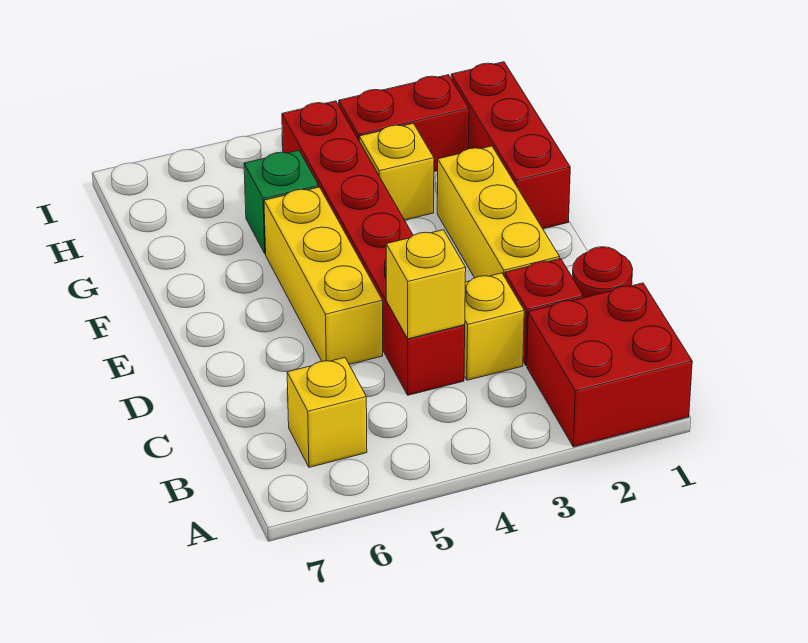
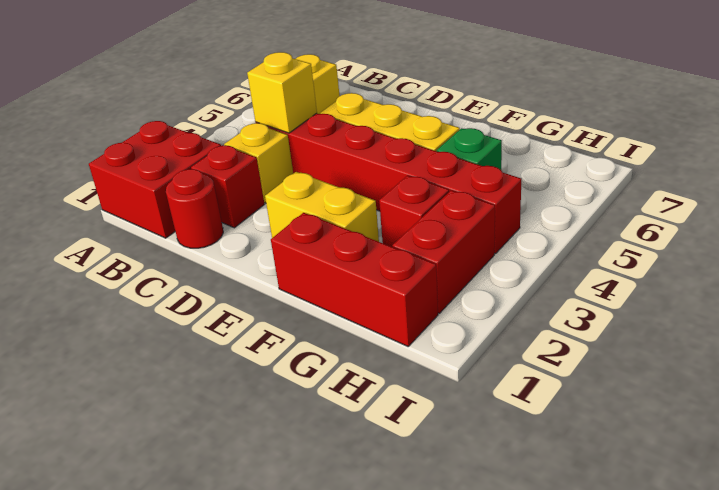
yellow brick D2:F2 level 1 -> yellow brick E2:F2 level 1
yellow brick G3 level 1 -> red brick G3 level 1

